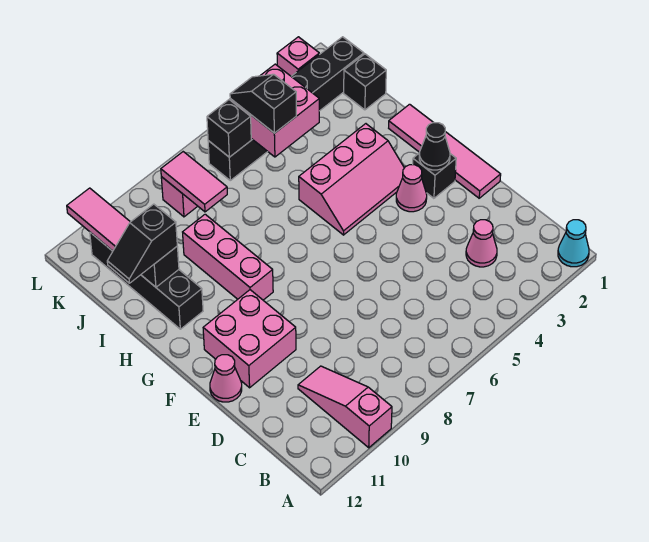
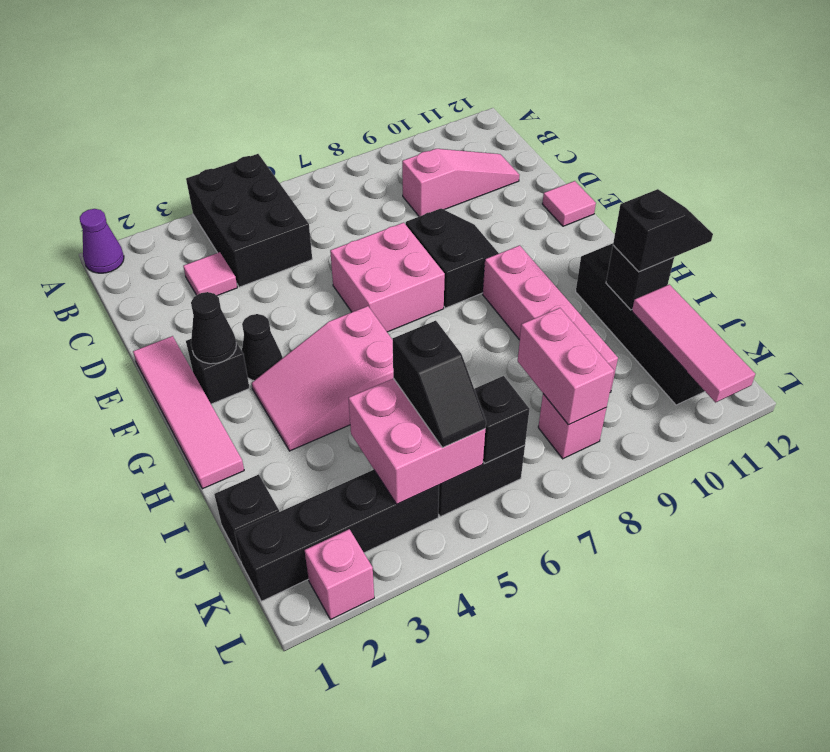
cyan cone A1 level 1 -> purple cone A1 level 1
none -> black brick A4:C5 level 1
pink slope A10:C10 level 1 top A -> pink slope C9:C11 level 1 top 9
pink cone C3 level 1 -> pink tile C3 level 1
none -> black slope E8:F9 level 1 top 8
pink brick E10:F11 level 1 -> pink brick E6:F7 level 1
pink cone E12 level 1 -> pink tile E12 level 1
pink cone F3 level 1 -> black cone F3 level 1
pink slope G3:H5 level 1 top H -> pink slope G3:H5 level 1 top 5
pink brick G9:I9 level 1 -> pink brick G9:J9 level 1
pink tile J8:K8 level 2 -> pink brick J8:K8 level 2

